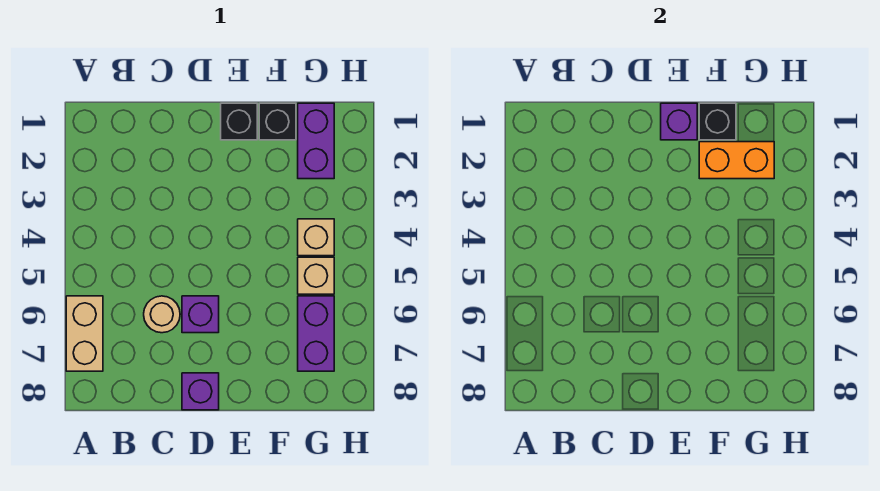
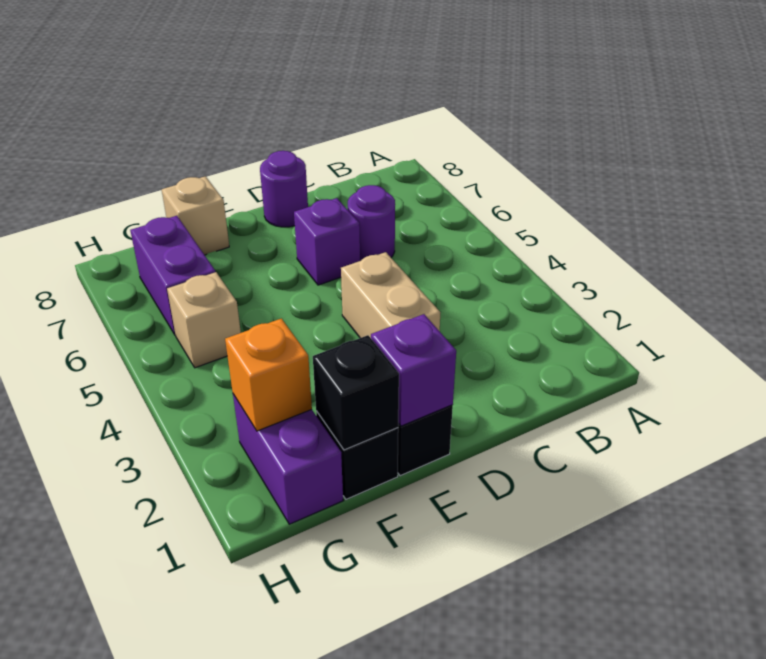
tan brick A6:A7 level 1 -> tan brick D3:D4 level 1
tan round brick C6 level 1 -> purple round brick C6 level 1
purple brick D8 level 1 -> purple round brick D8 level 1
orange brick F2:G2 level 2 -> orange brick G2 level 2
tan brick G4 level 1 -> tan brick F8 level 1

